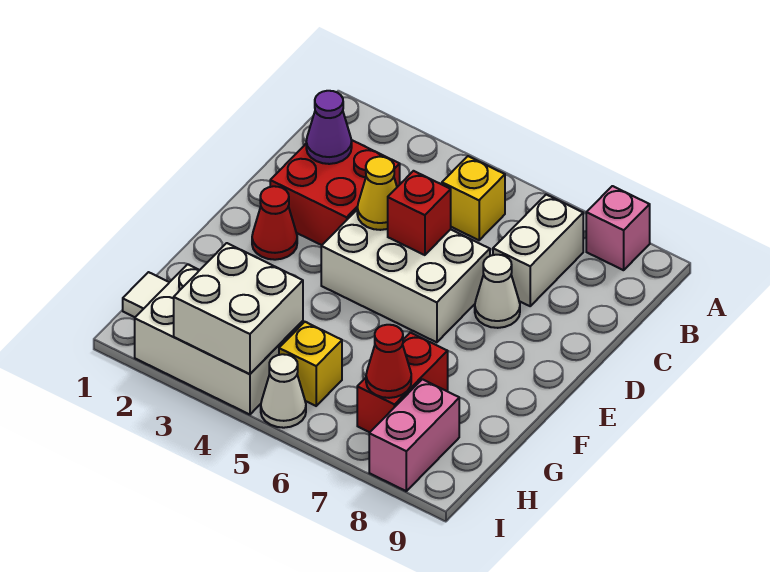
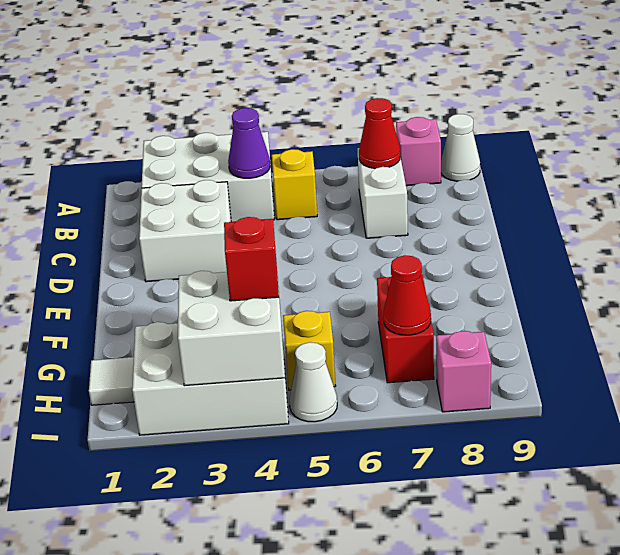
red brick C2:D3 level 1 -> white brick C2:D3 level 1
purple cone C2 level 2 -> purple cone B4 level 2
white brick D4:E6 level 1 -> white brick A2:B4 level 1
yellow cone D4 level 2 -> none
red brick D5 level 2 -> red brick H4 level 3
white cone D7 level 1 -> white cone A9 level 1
red cone E2 level 1 -> red cone B7 level 2
pink brick H8:I8 level 1 -> pink brick I8 level 1

